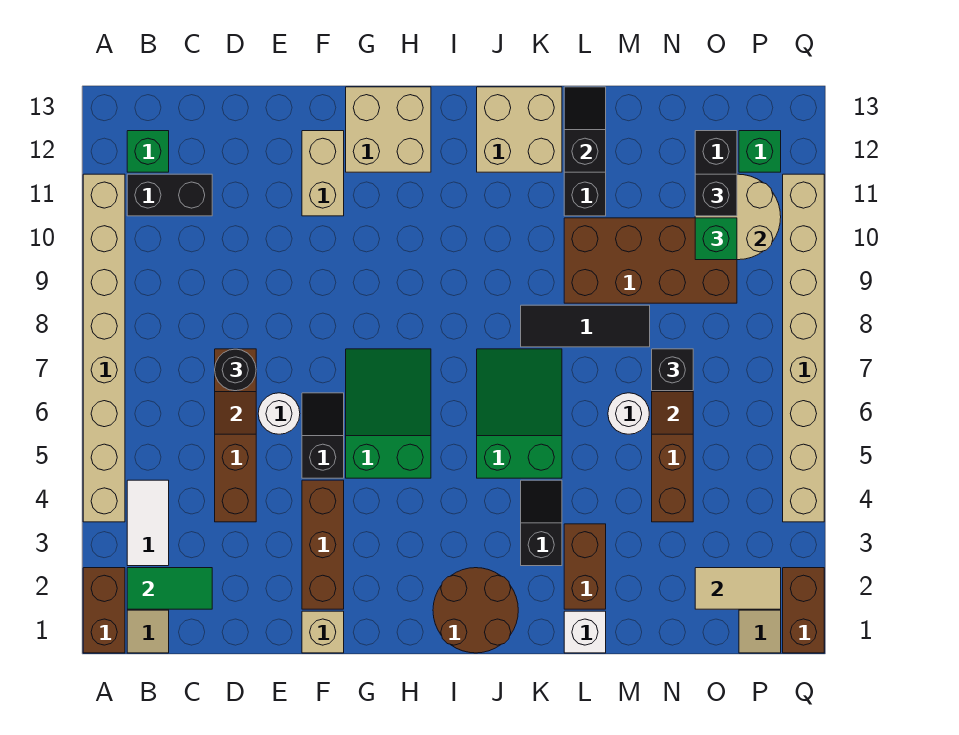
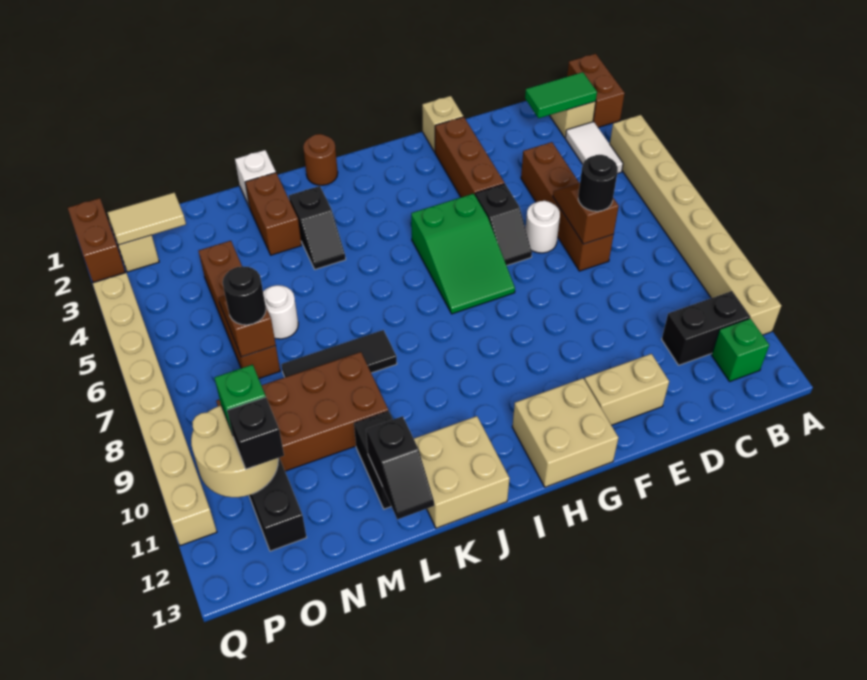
tan brick F11:F12 level 1 -> tan brick E12:F12 level 1
brown round brick I1:J2 level 1 -> brown round brick J1 level 1
green slope J5:K7 level 1 top 5 -> none
black brick N7 level 3 -> black round brick N7 level 3
green brick P12 level 1 -> none

